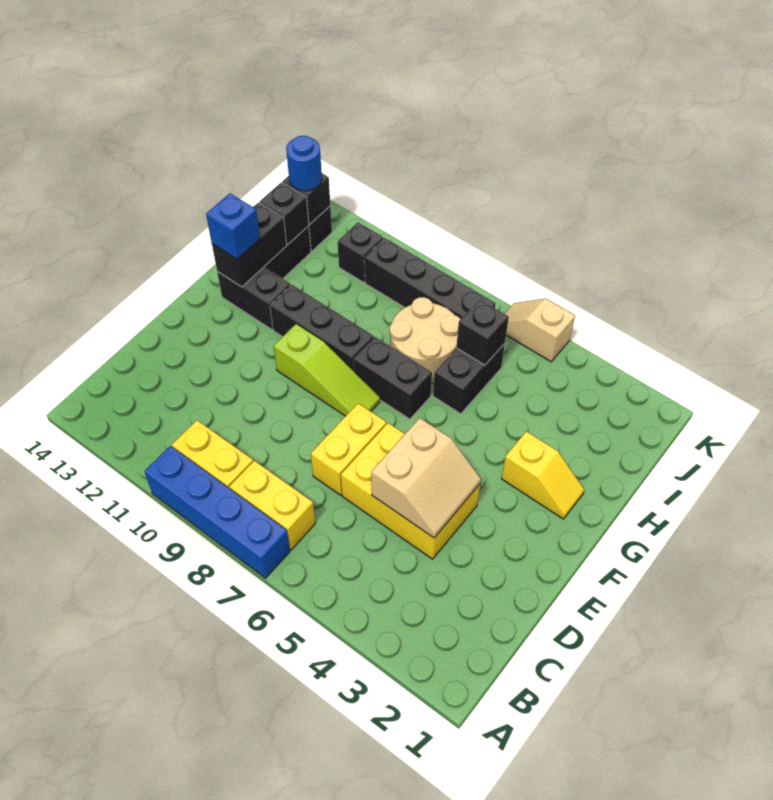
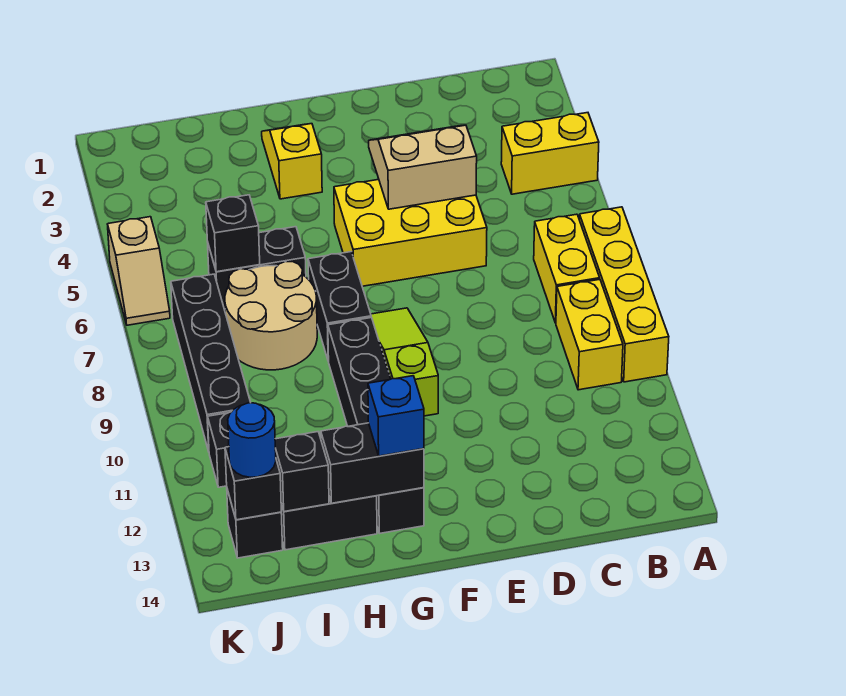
blue brick A7:A10 level 1 -> yellow brick A7:A10 level 1
yellow brick D4:E6 level 1 -> yellow brick D5:F6 level 1
yellow brick D7:E7 level 1 -> yellow brick A4:B4 level 1

